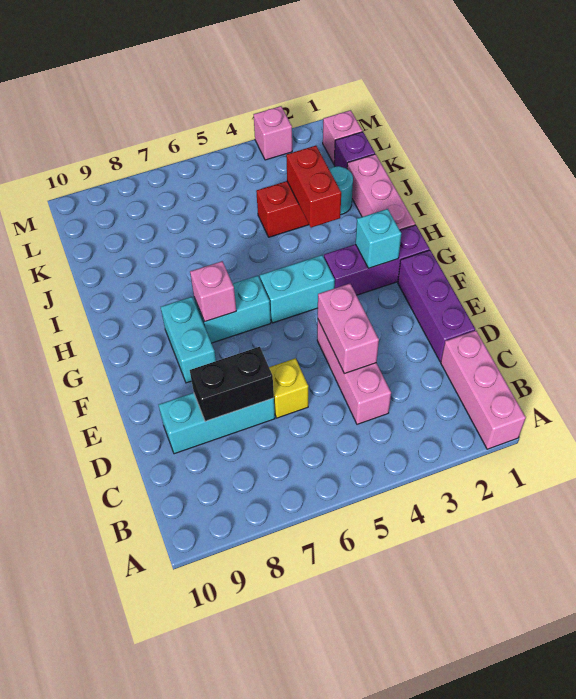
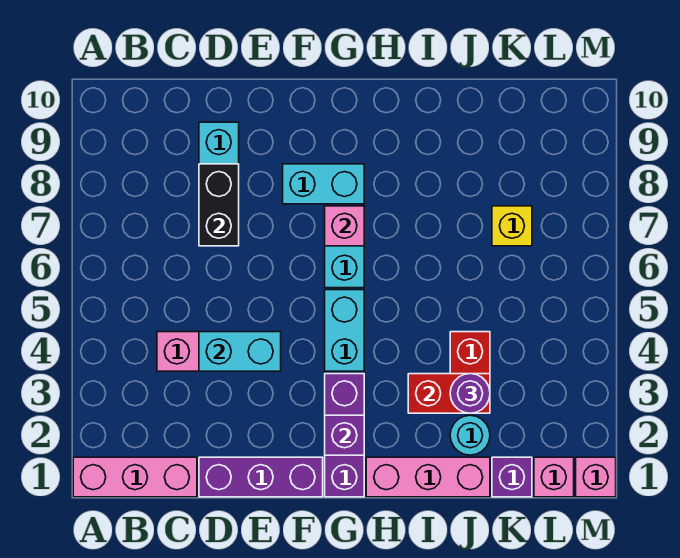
pink brick D4:E4 level 2 -> cyan brick D4:E4 level 2
yellow brick D6 level 1 -> yellow brick K7 level 1
cyan brick G2 level 2 -> purple brick G2 level 2
none -> purple round brick J3 level 3
pink brick M3 level 1 -> pink brick M1 level 1

